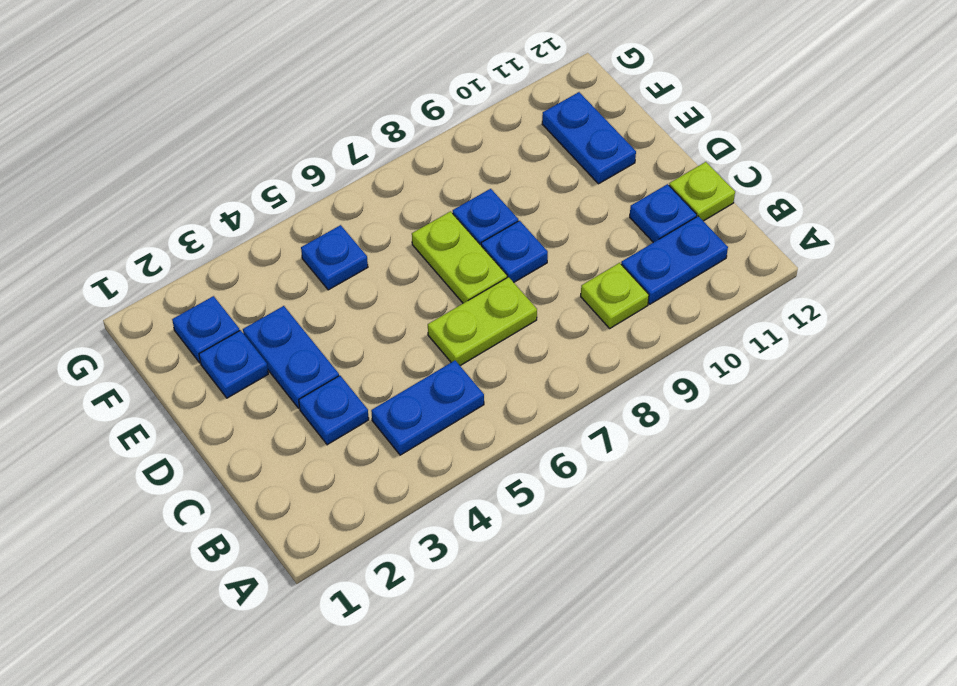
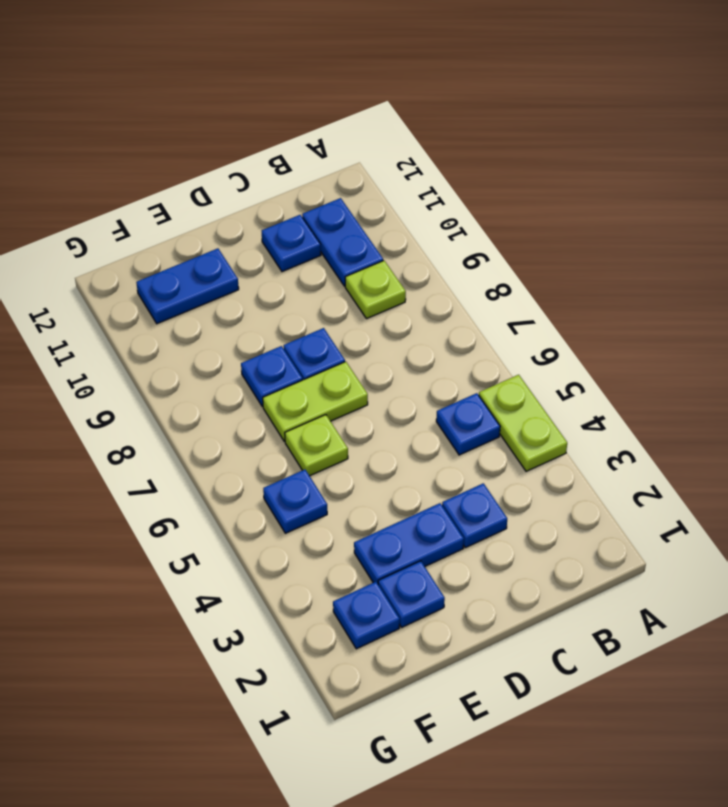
blue plate B4:B5 level 1 -> blue plate B5 level 1
lime plate C6:C7 level 1 -> lime plate A4:A5 level 1
lime plate C12 level 1 -> lime plate E6 level 1

